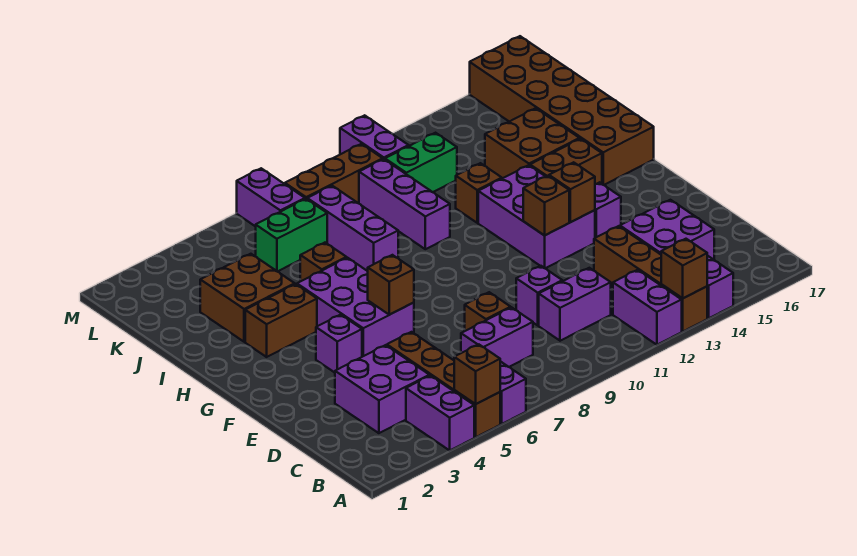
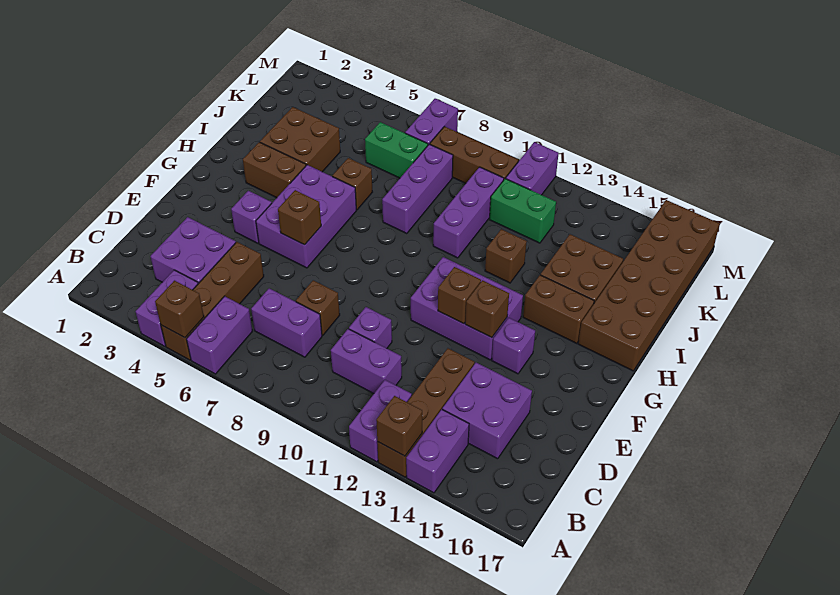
purple brick F12:H13 level 1 -> purple brick F11:G13 level 1

